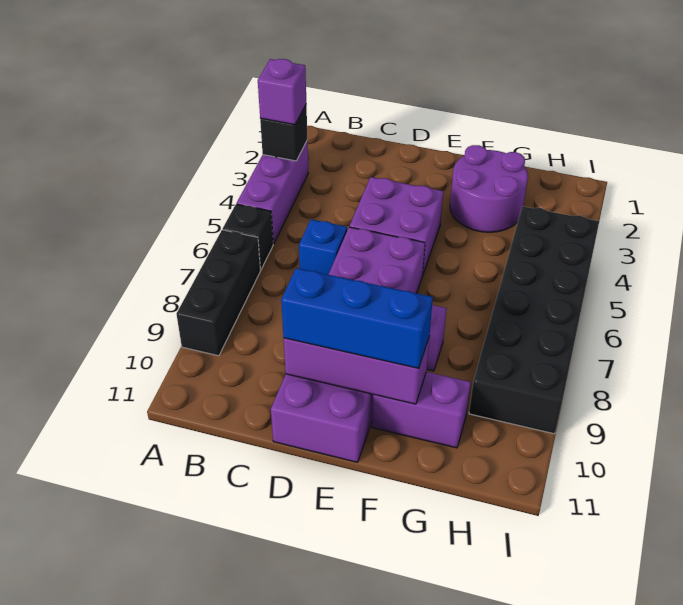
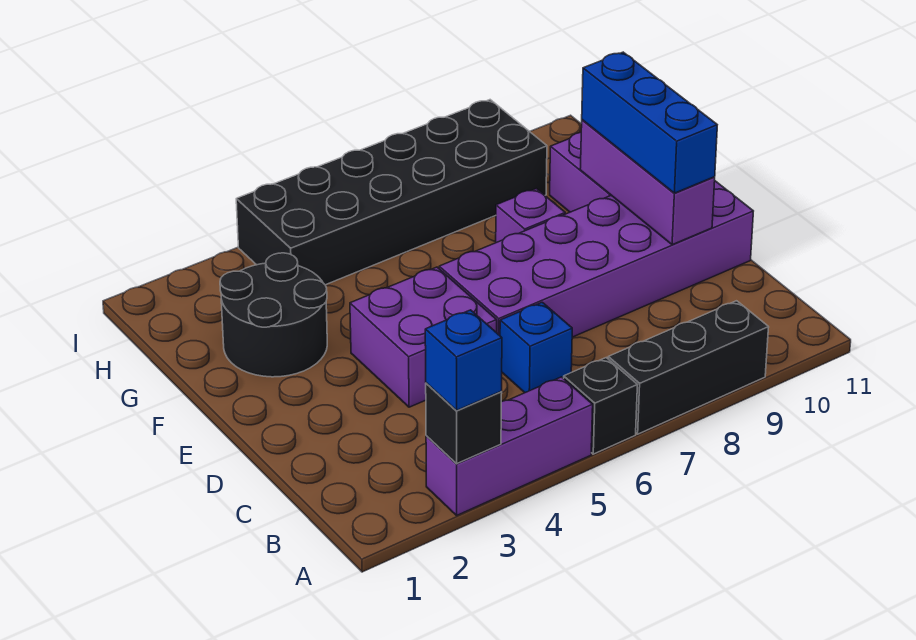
purple brick A3 level 3 -> blue brick A3 level 3
purple round brick F2:G3 level 1 -> black round brick F2:G3 level 1

